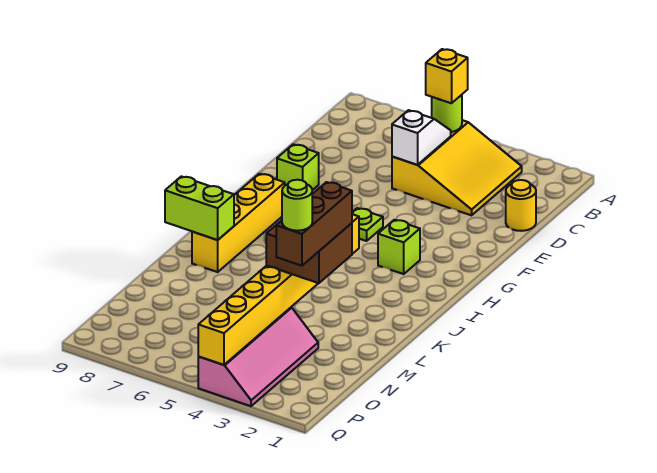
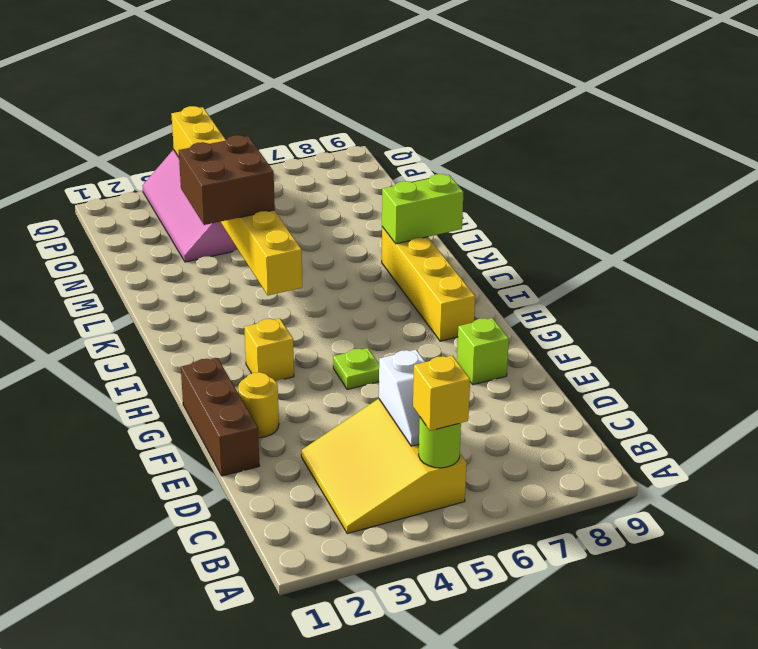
yellow round brick D1 level 1 -> yellow round brick F2 level 1
lime brick H3 level 1 -> yellow brick H3 level 1
brown brick L3:N3 level 4 -> brown brick E1:G1 level 1
lime round brick N3 level 5 -> none

